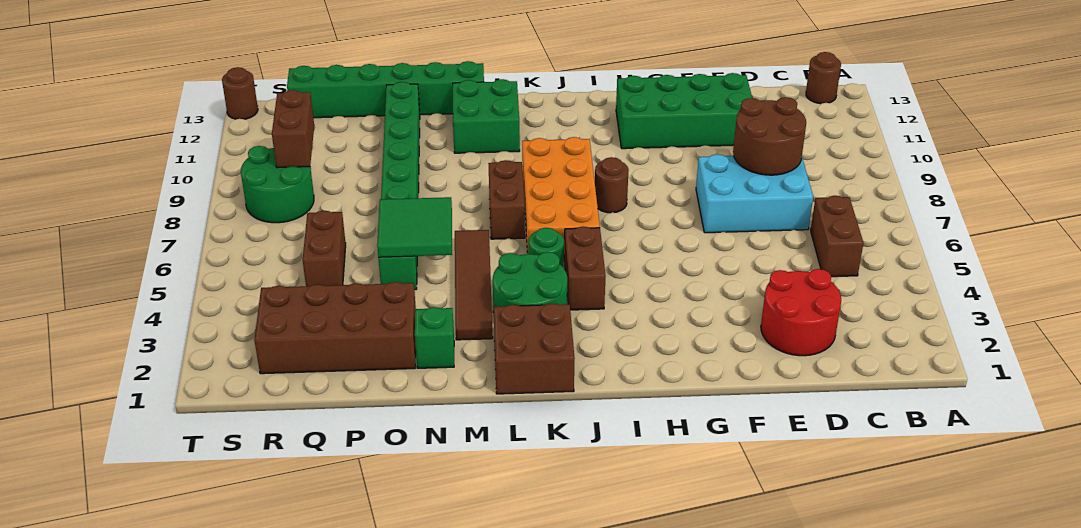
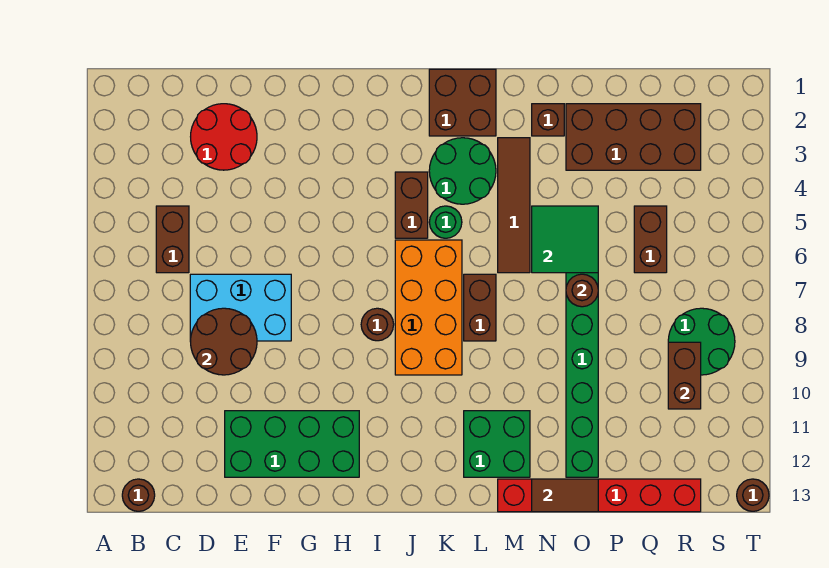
green brick M13:R13 level 1 -> red brick M13:R13 level 1
green brick N2 level 1 -> brown brick N2 level 1
none -> brown tile N13:O13 level 2
none -> brown round brick O7 level 2

